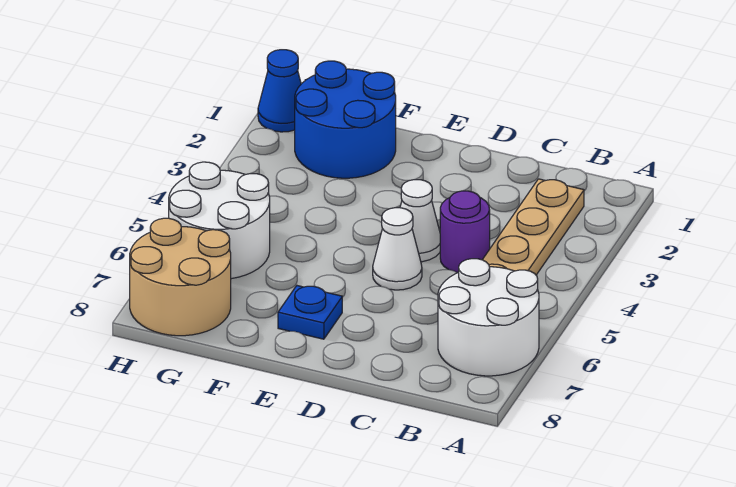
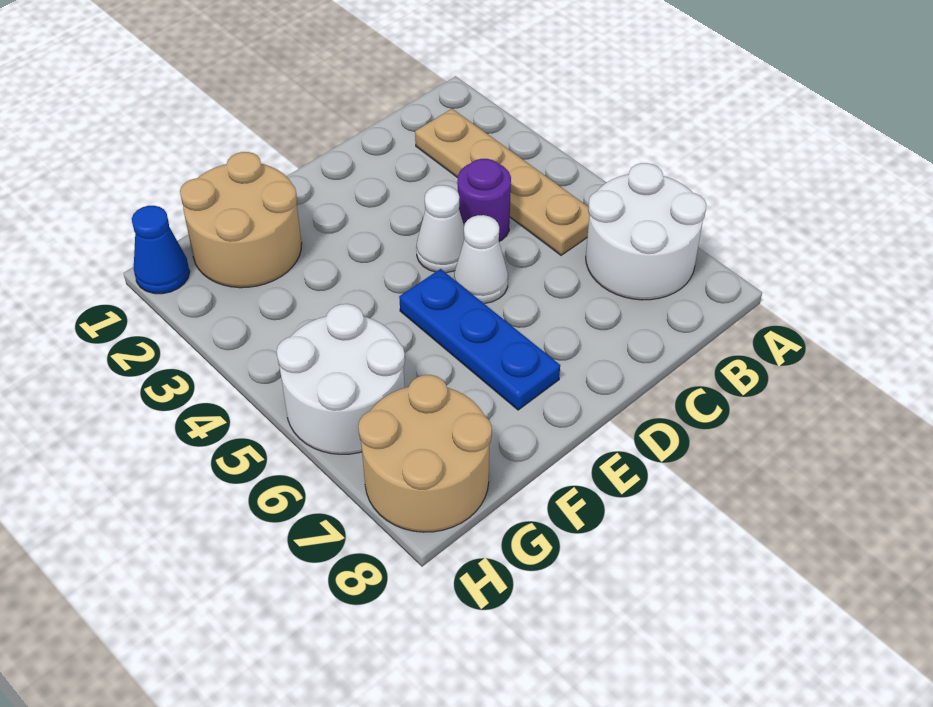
blue plate E7 level 1 -> blue plate E5:E7 level 1
blue round brick F1:G2 level 1 -> tan round brick F1:G2 level 1

